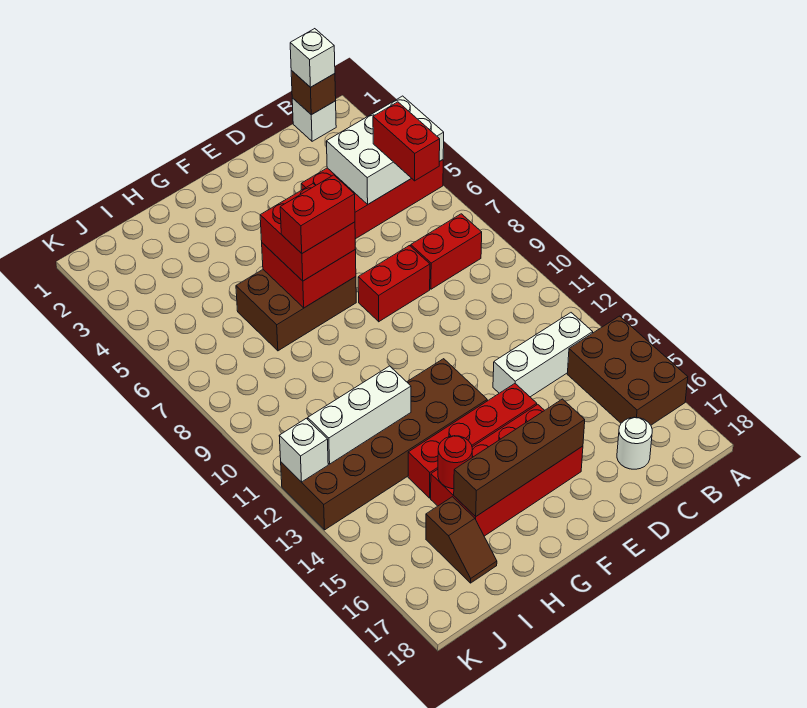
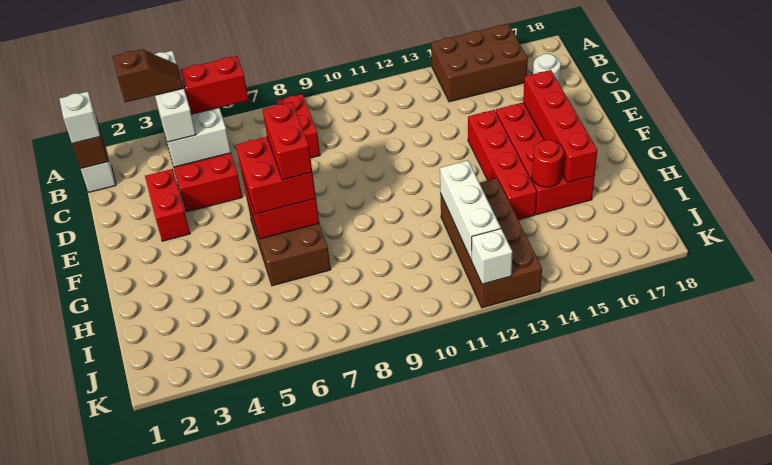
white brick B13:D13 level 1 -> white brick A4:C4 level 3
red brick D8:E8 level 1 -> red brick D3:E3 level 1
brown brick E16:H16 level 2 -> red brick E16:H16 level 2
brown brick F12:K13 level 1 -> brown brick H12:K13 level 1
brown slope I16:I17 level 1 top 16 -> brown slope B3:B4 level 4 top 3

